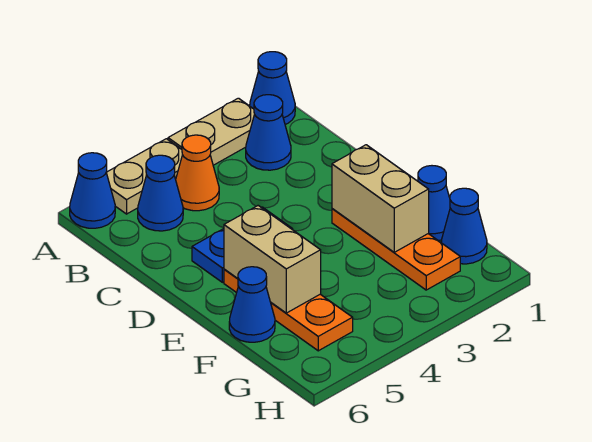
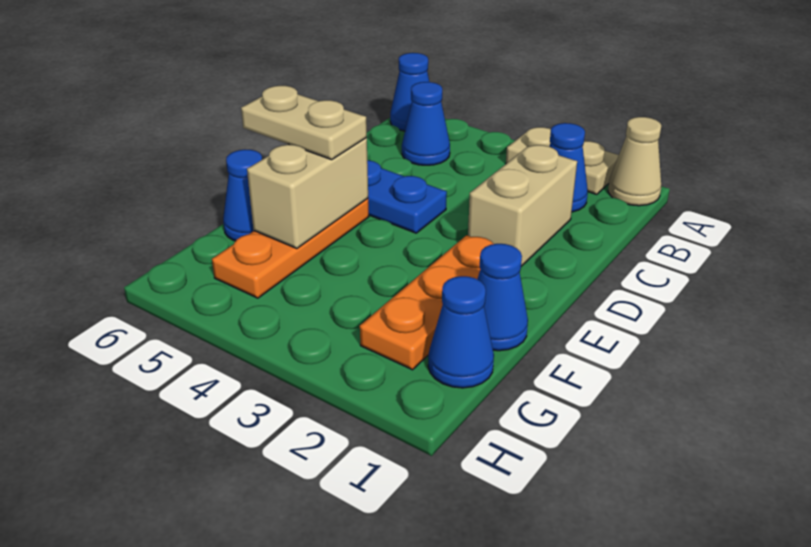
blue cone A1 level 1 -> tan cone A1 level 1
tan plate A4:A5 level 1 -> tan plate E5:E6 level 3
orange cone B4 level 1 -> none
tan brick E2:F2 level 2 -> tan brick C2:D2 level 1

